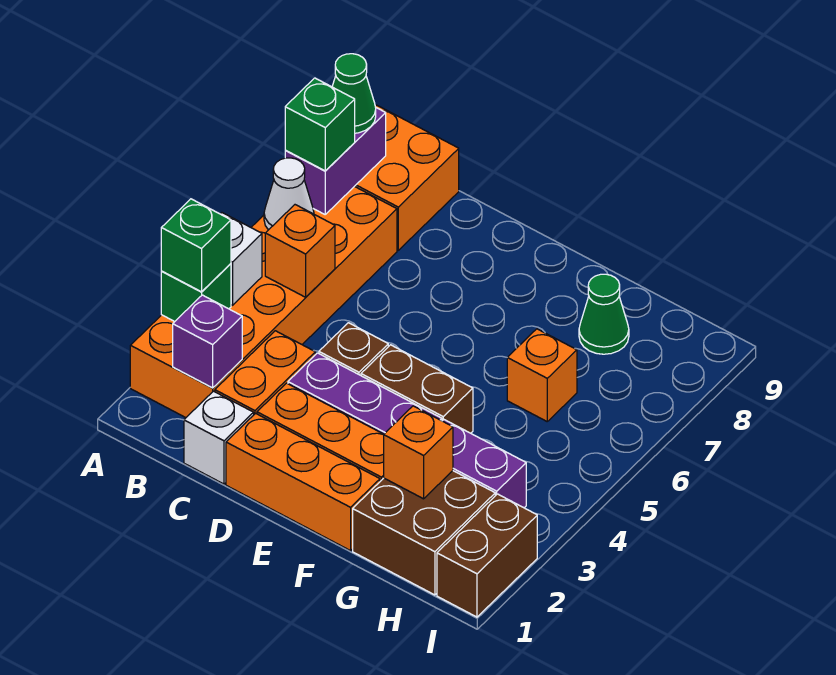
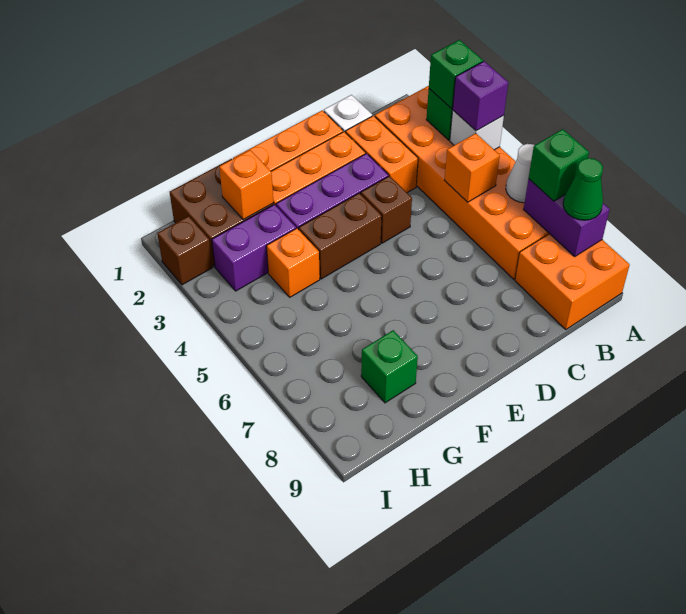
purple brick B2 level 2 -> purple brick A4 level 3
orange brick G6 level 1 -> orange brick G4 level 1
green cone G8 level 1 -> green brick G8 level 1
brown brick I1:I2 level 1 -> brown brick I2 level 1

